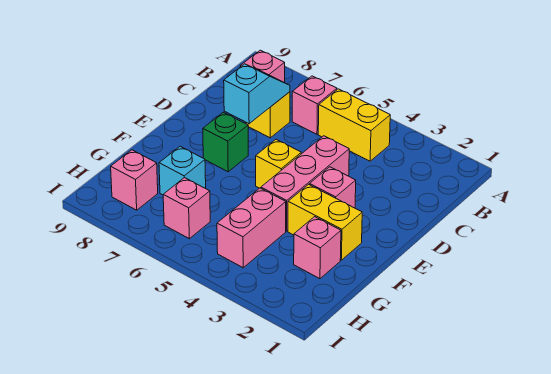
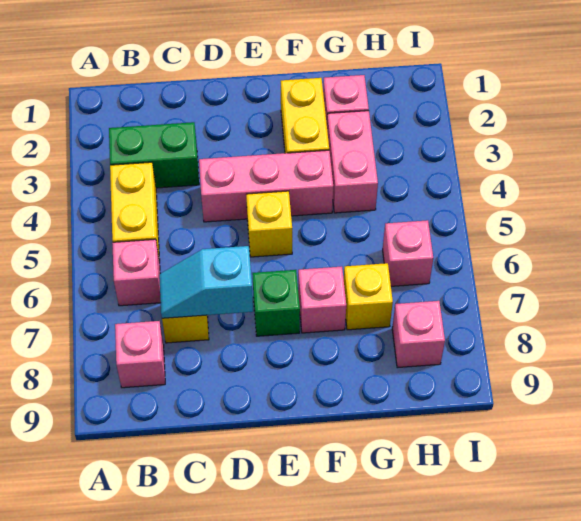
none -> green brick B3:C3 level 1
pink brick E3 level 1 -> pink brick F7 level 1
pink brick G4:H4 level 1 -> pink brick G3:G4 level 1
cyan brick G7 level 1 -> yellow brick G7 level 1

